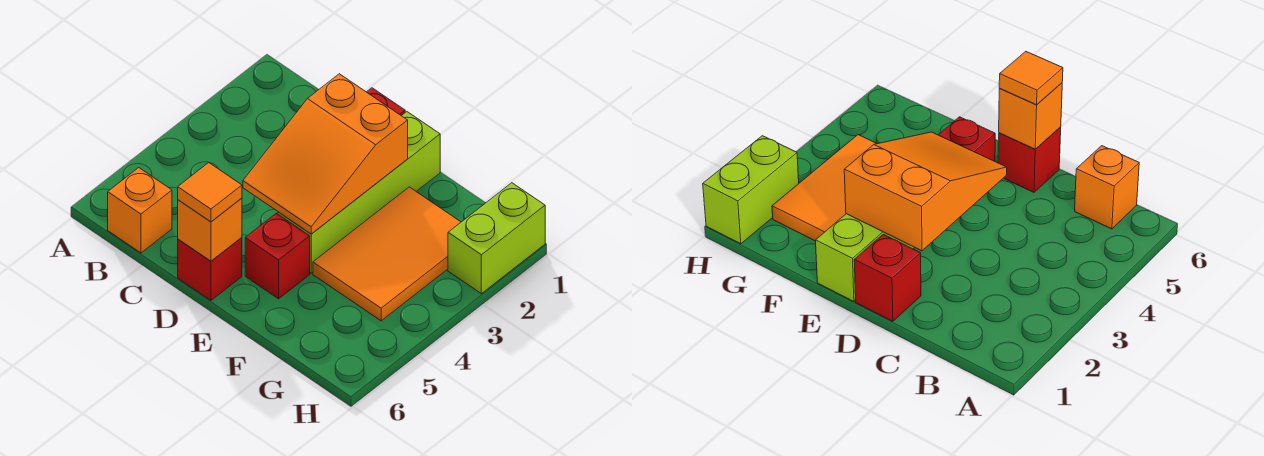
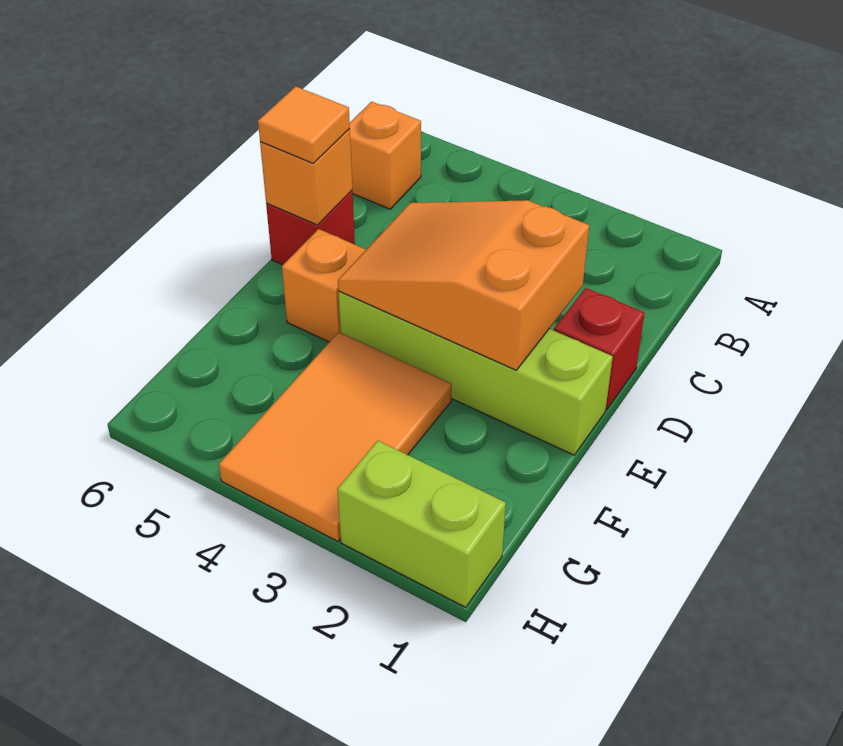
red brick E5 level 1 -> orange brick E5 level 1
orange tile F2:G4 level 1 -> orange tile F3:H4 level 1

